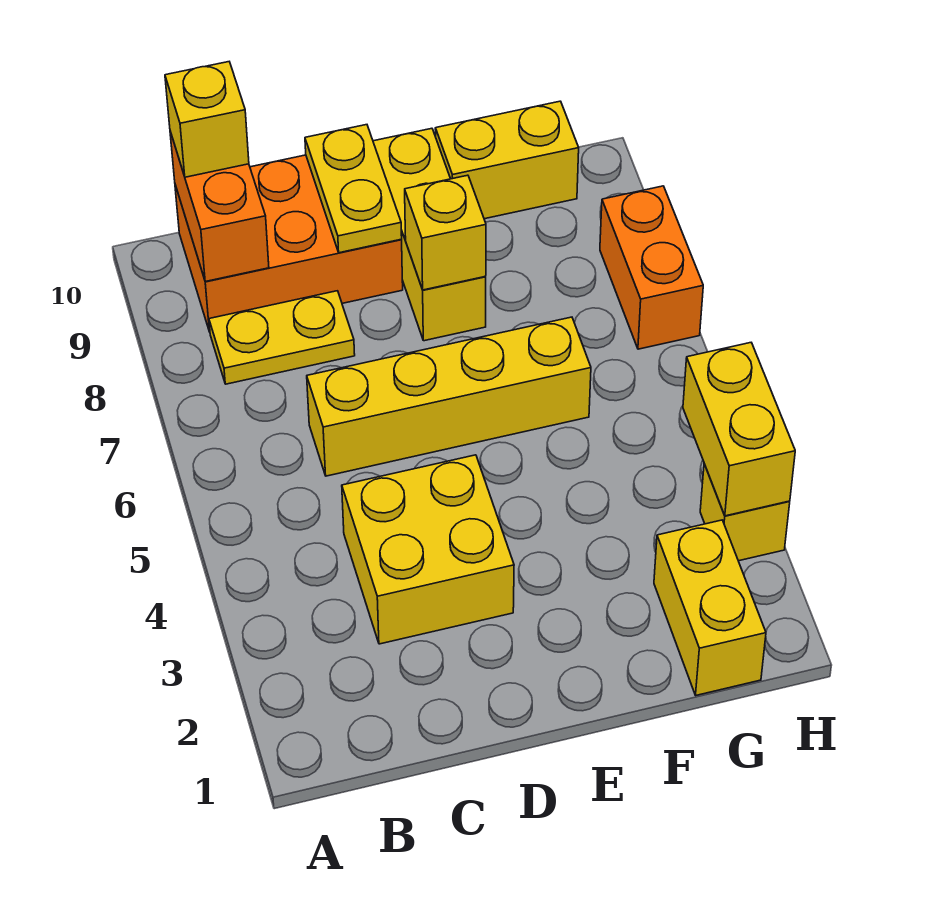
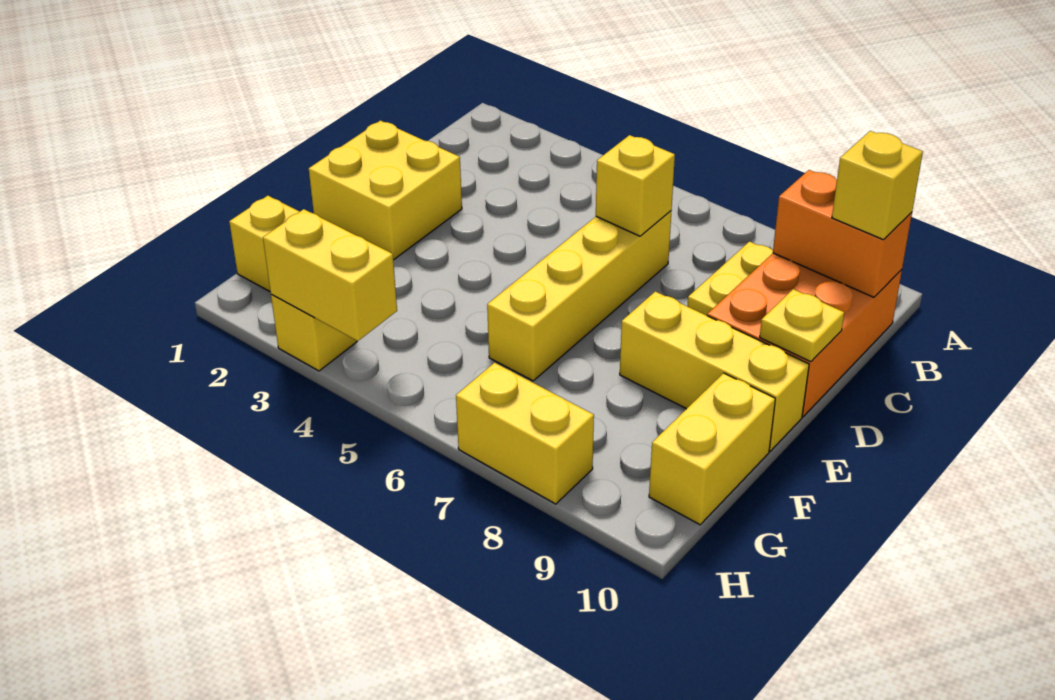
yellow brick C3:D4 level 1 -> yellow brick D1:E2 level 1
yellow plate D9:D10 level 2 -> yellow plate D10 level 2
yellow brick E8 level 2 -> yellow brick C6 level 2
orange brick H7:H8 level 1 -> yellow brick H7:H8 level 1

